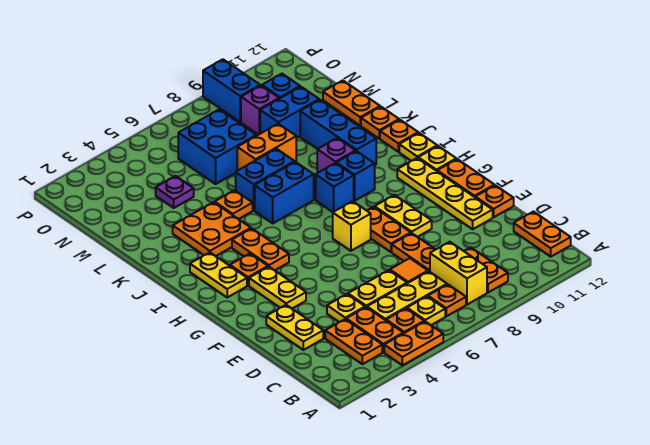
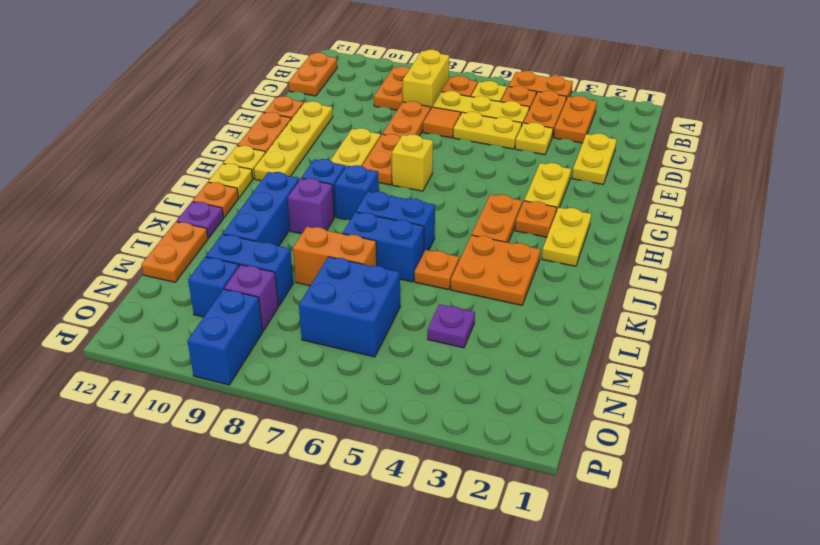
orange plate K12 level 1 -> purple plate K12 level 1

